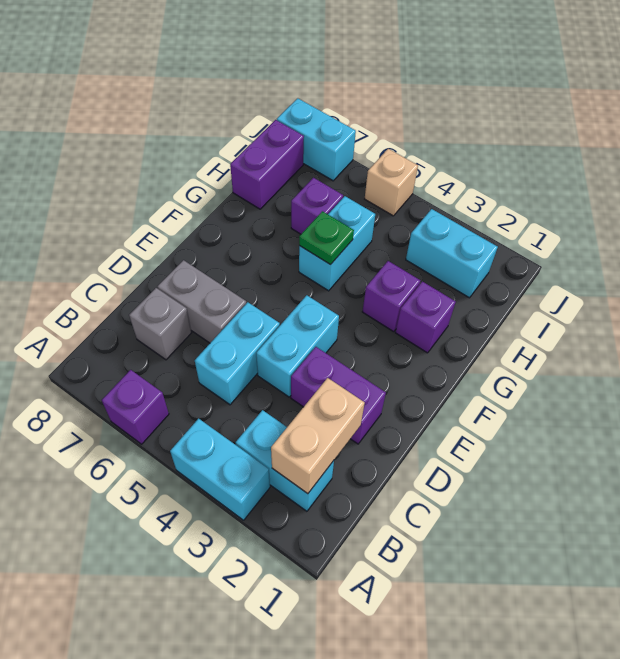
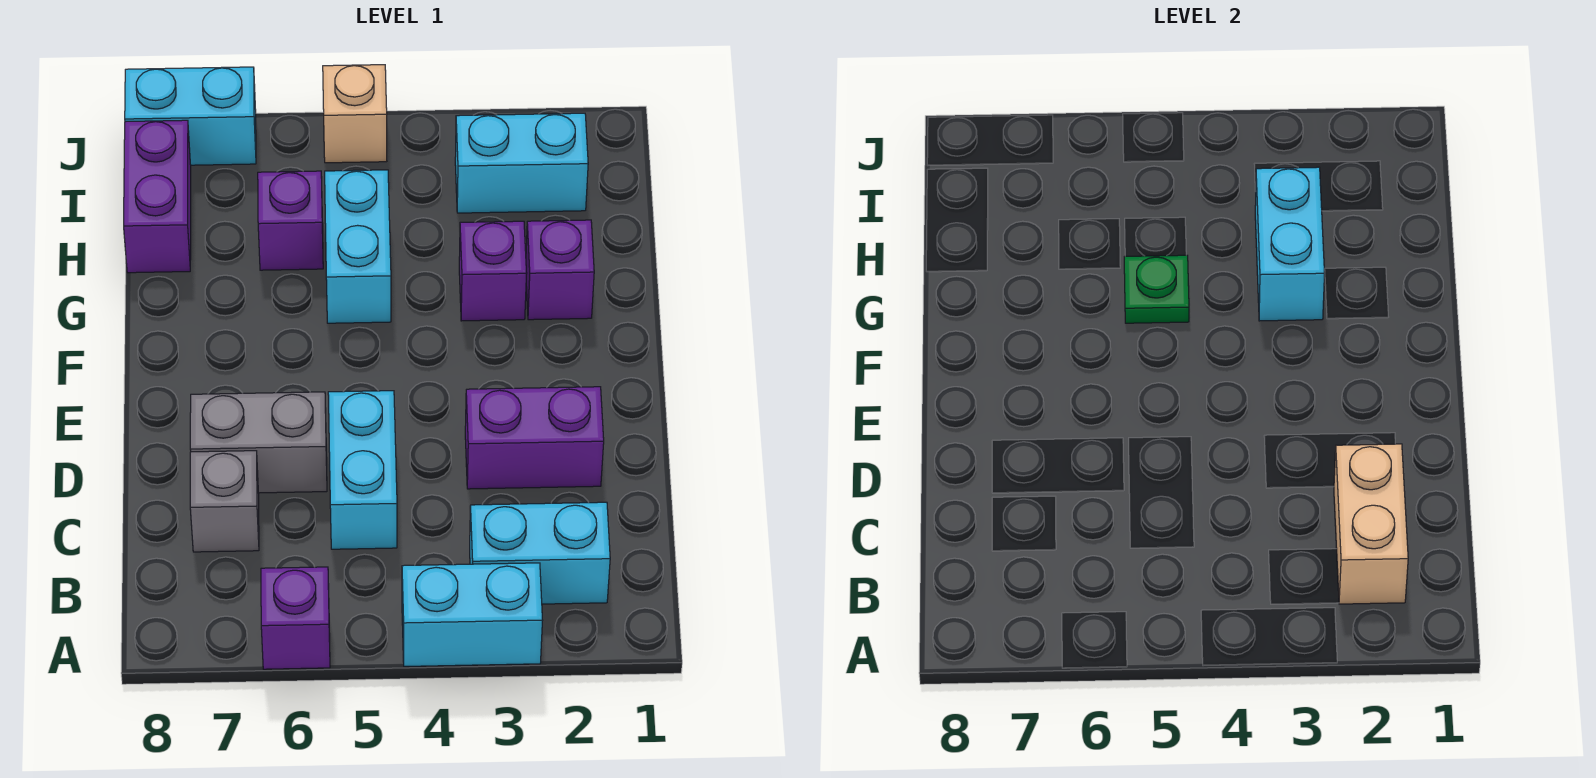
cyan brick D4:E4 level 1 -> cyan brick G3:H3 level 2

